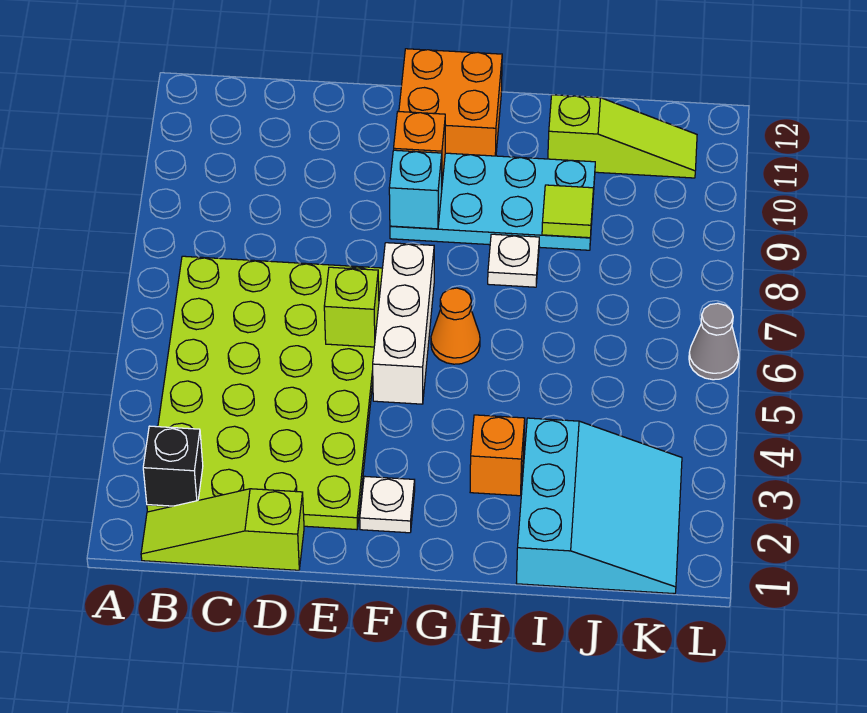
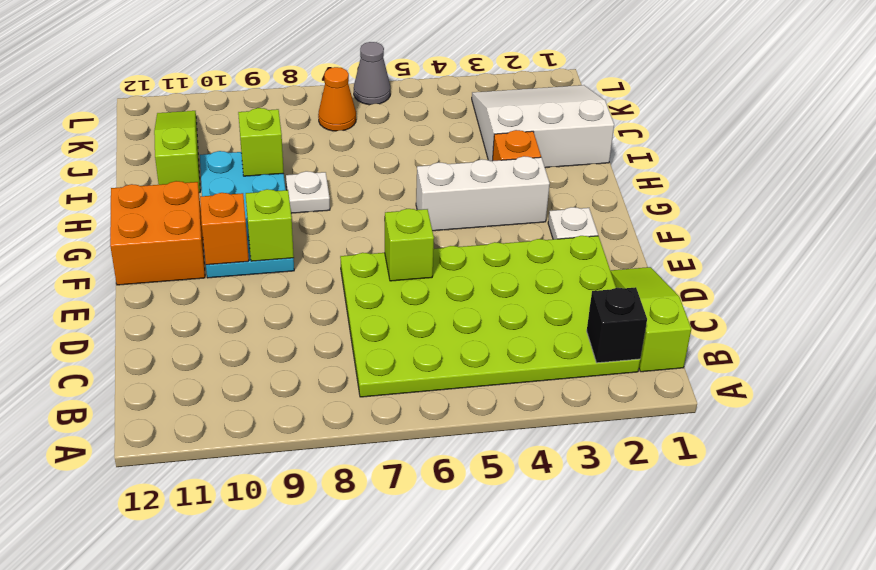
lime slope B1:D1 level 1 top D -> lime slope B1:D1 level 1 top B
white brick F5:F7 level 1 -> white brick G3:G5 level 1
cyan brick F9 level 2 -> lime brick F9 level 2
orange cone G6 level 1 -> orange cone K7 level 1
cyan slope I1:K3 level 1 top I -> white slope I1:K3 level 1 top I
lime tile I9 level 2 -> lime brick I9 level 2

